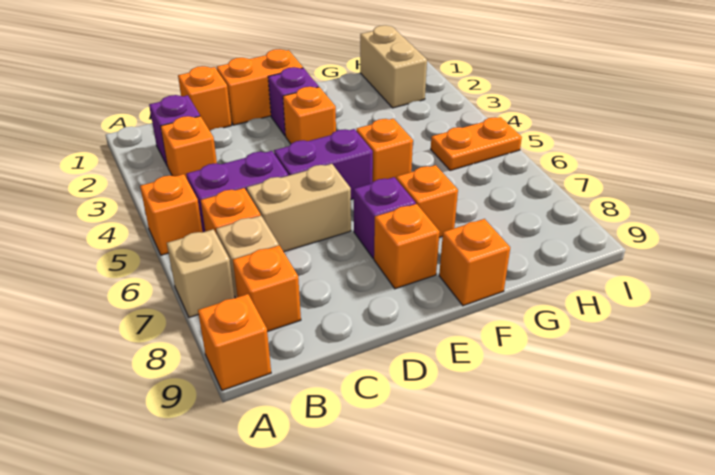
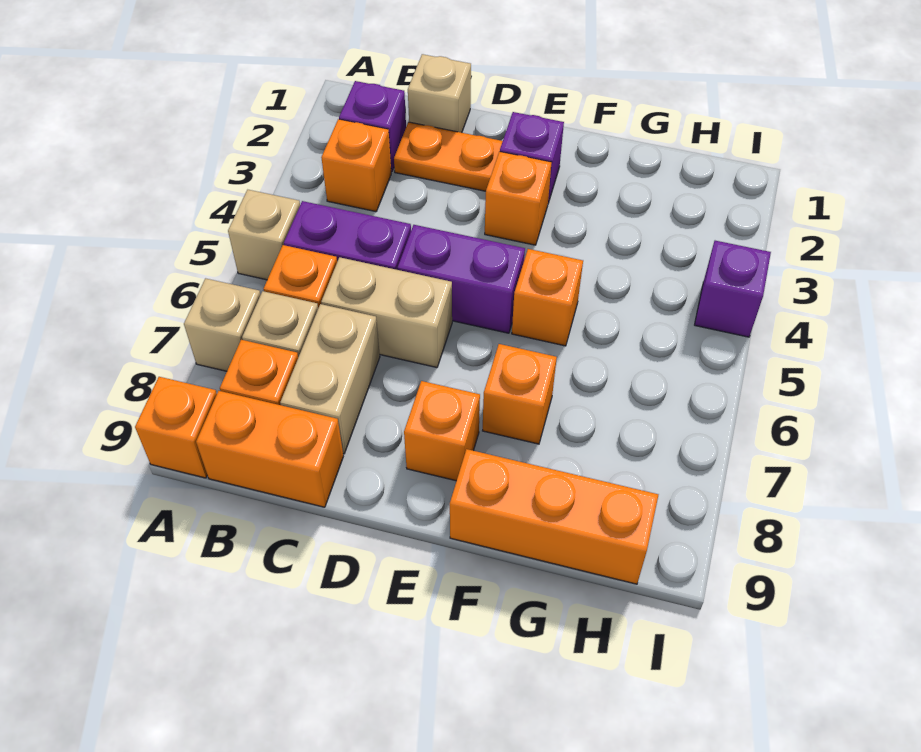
orange brick A5 level 1 -> tan brick A5 level 1
orange brick C1 level 1 -> tan brick C1 level 1
orange brick D1:E1 level 1 -> orange brick B9:C9 level 1
purple brick E7 level 1 -> purple brick I4 level 1
orange brick F9 level 1 -> orange brick F9:H9 level 1
tan brick H1:H2 level 1 -> tan brick C7:C8 level 1
orange plate H5:I5 level 1 -> orange plate C2:D2 level 1

